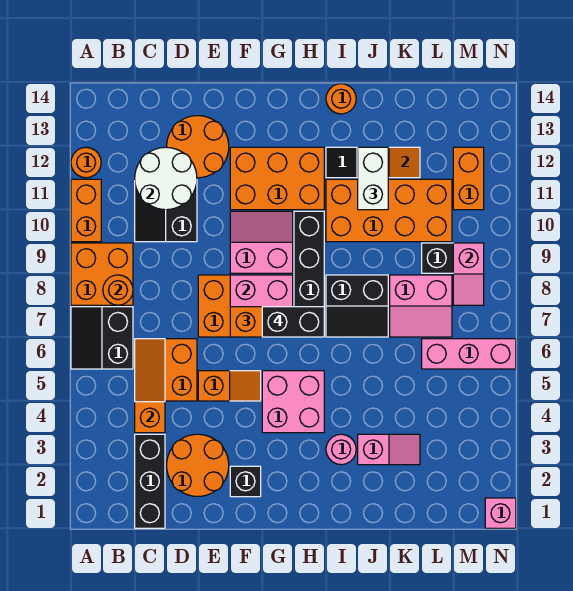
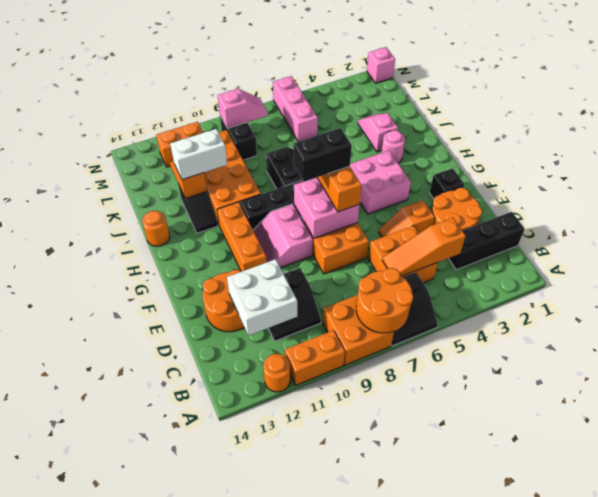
orange round brick B8 level 2 -> orange round brick A7:B8 level 2
white round brick C11:D12 level 2 -> white brick C11:D12 level 2
orange slope E5:F5 level 1 top E -> orange slope E4:E5 level 1 top 4
orange brick F11:H12 level 1 -> orange brick F11:H11 level 1
black brick G7:H7 level 4 -> black brick G7:G8 level 4
pink slope K7:L8 level 1 top 8 -> none

